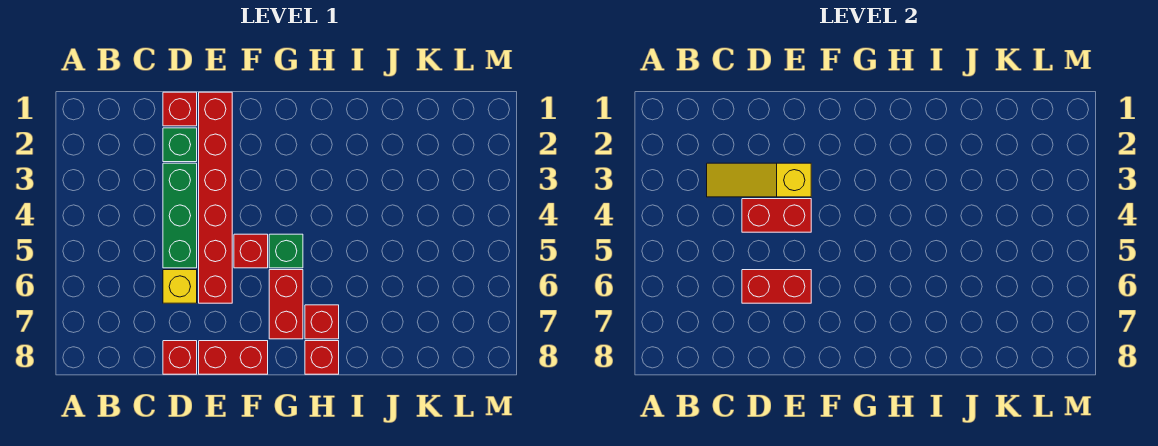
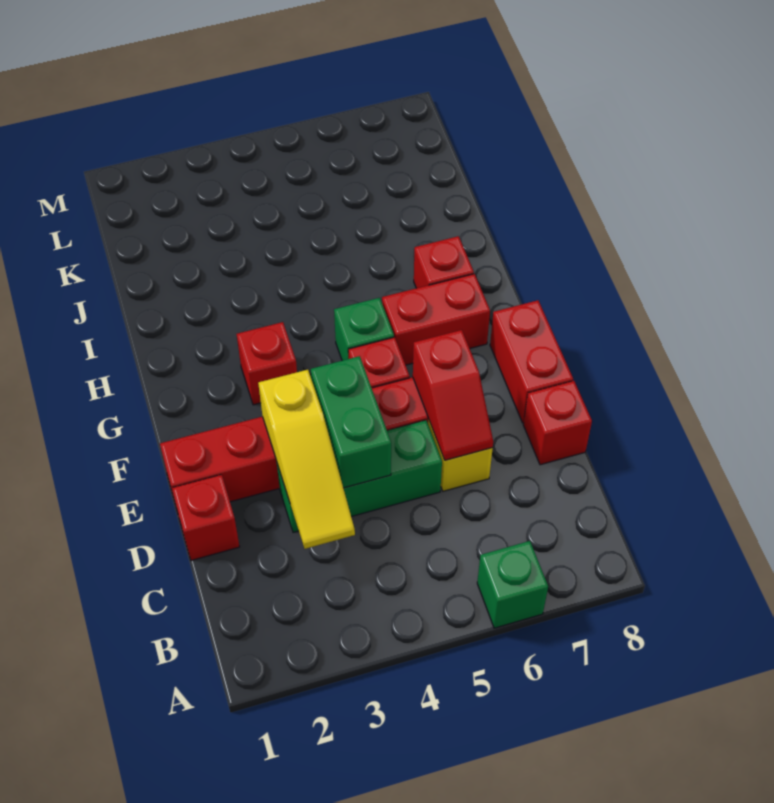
green brick D2 level 1 -> green brick A6 level 1
red brick D4:E4 level 2 -> green brick D4:E4 level 2
red brick D6:E6 level 2 -> red slope D6:E6 level 2 top E
red brick H8 level 1 -> red brick G3 level 1

